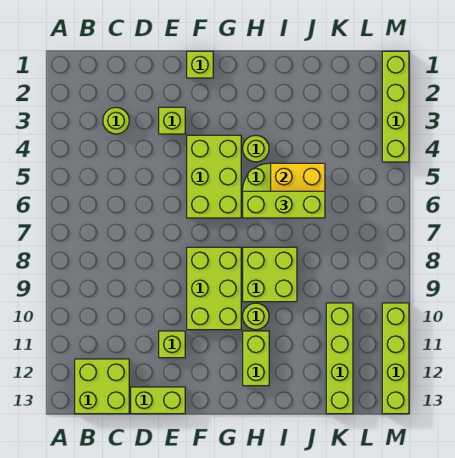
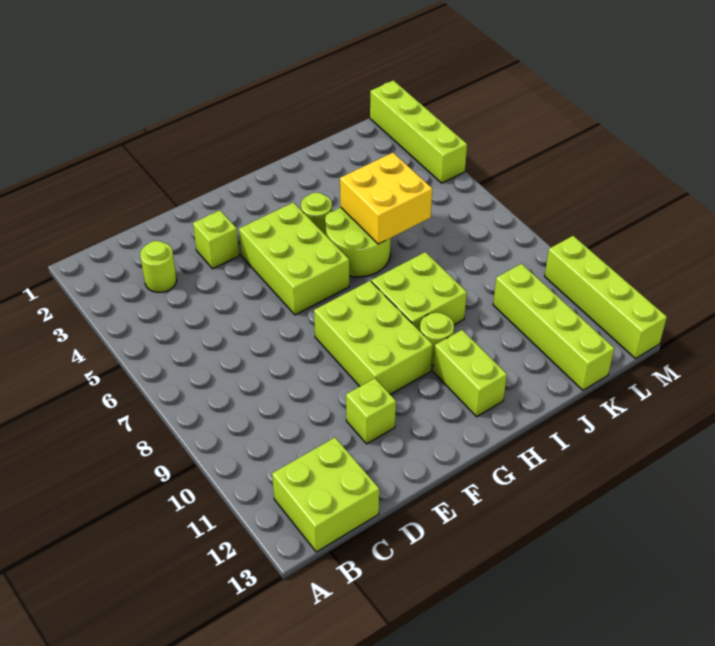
lime brick D13:E13 level 1 -> none
lime brick F1 level 1 -> none
lime brick H6:J6 level 3 -> none

